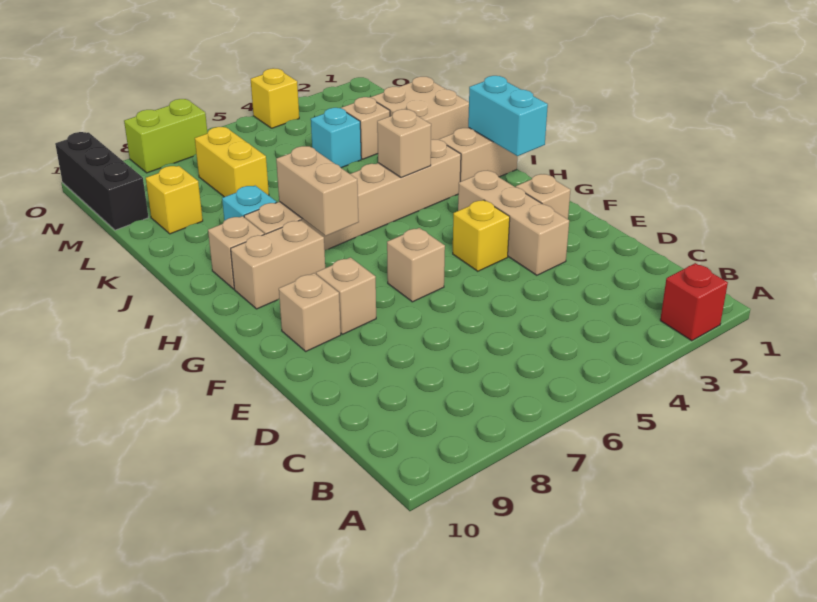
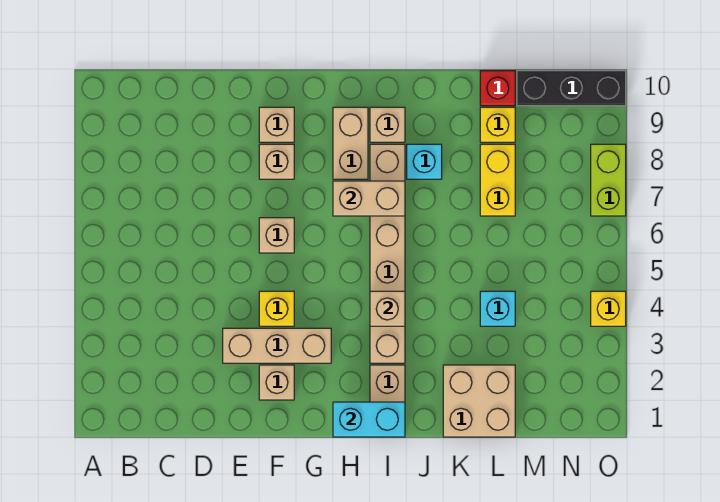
red brick A2 level 1 -> red brick L10 level 1
tan brick L3 level 1 -> none
yellow brick L7:M7 level 1 -> yellow brick L7:L8 level 1

